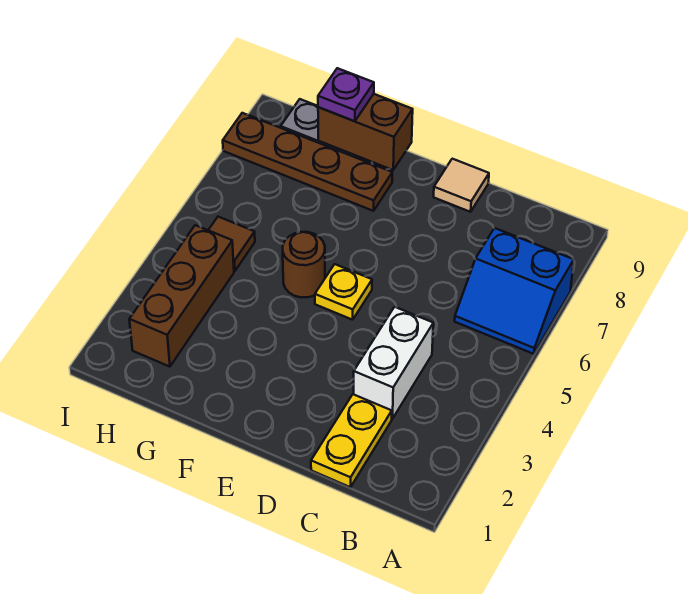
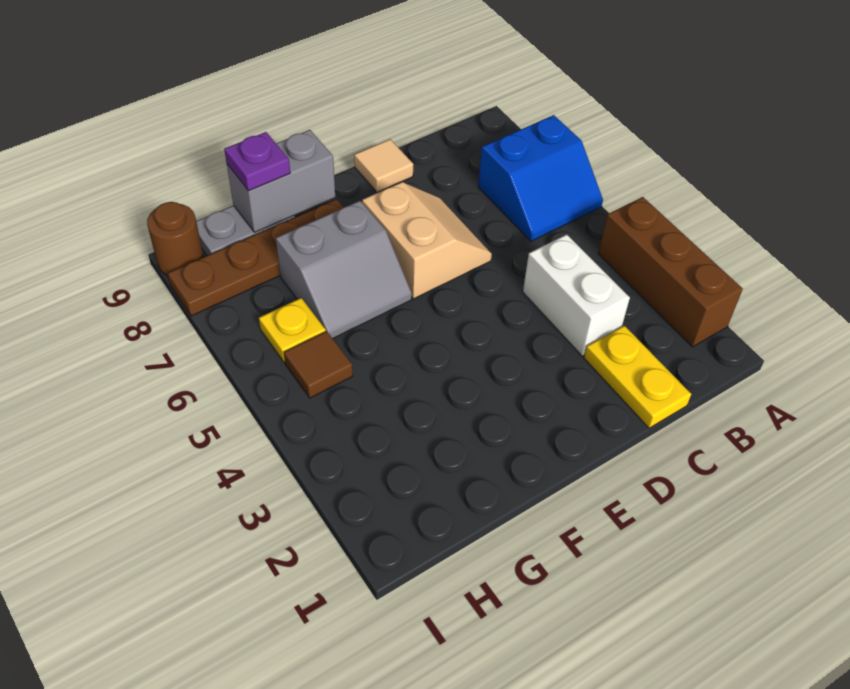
none -> tan slope D6:E7 level 1 top E
yellow plate E5 level 1 -> yellow plate H6 level 1
brown round brick F5 level 1 -> brown round brick I9 level 1
none -> grey slope F6:G7 level 1 top 7
brown brick F9:G9 level 2 -> grey brick F9:G9 level 2
brown brick H2:H4 level 1 -> brown brick A2:A4 level 1

